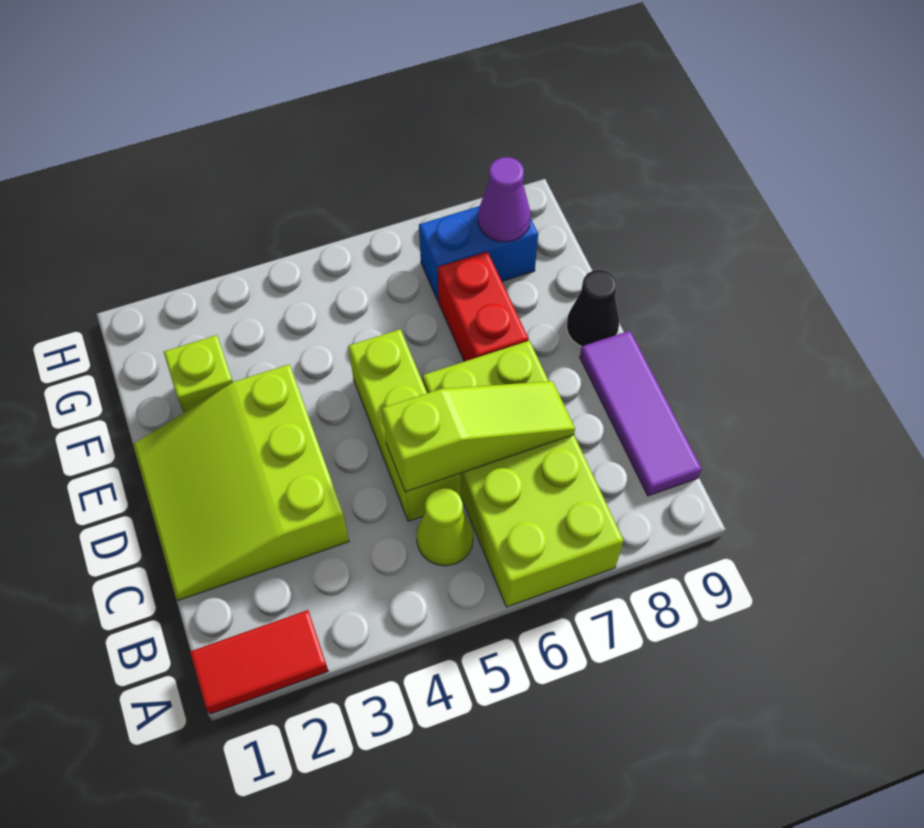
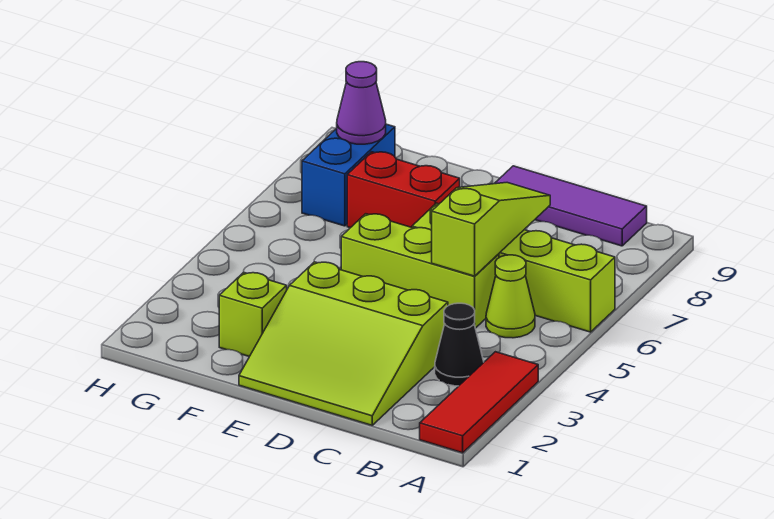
red tile A1:A2 level 1 -> red tile A1:A3 level 1
lime brick A6:D7 level 1 -> lime brick A6:D6 level 1
black cone E9 level 1 -> black cone B3 level 1

